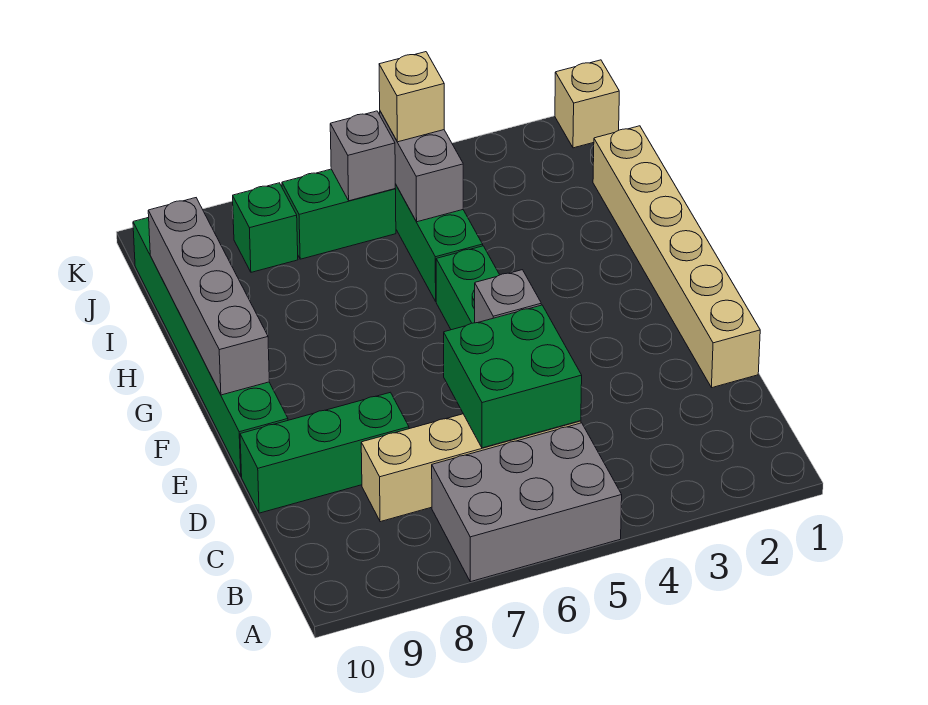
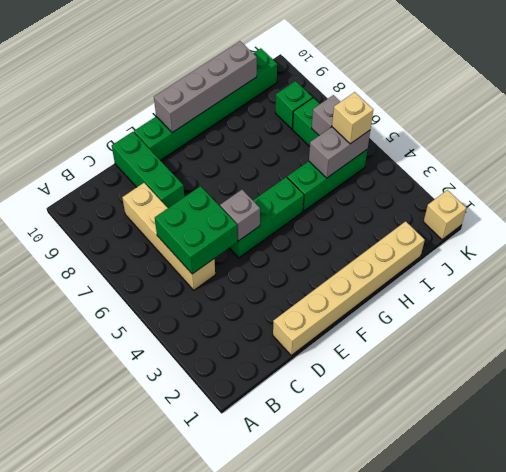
grey brick A5:B7 level 1 -> none

